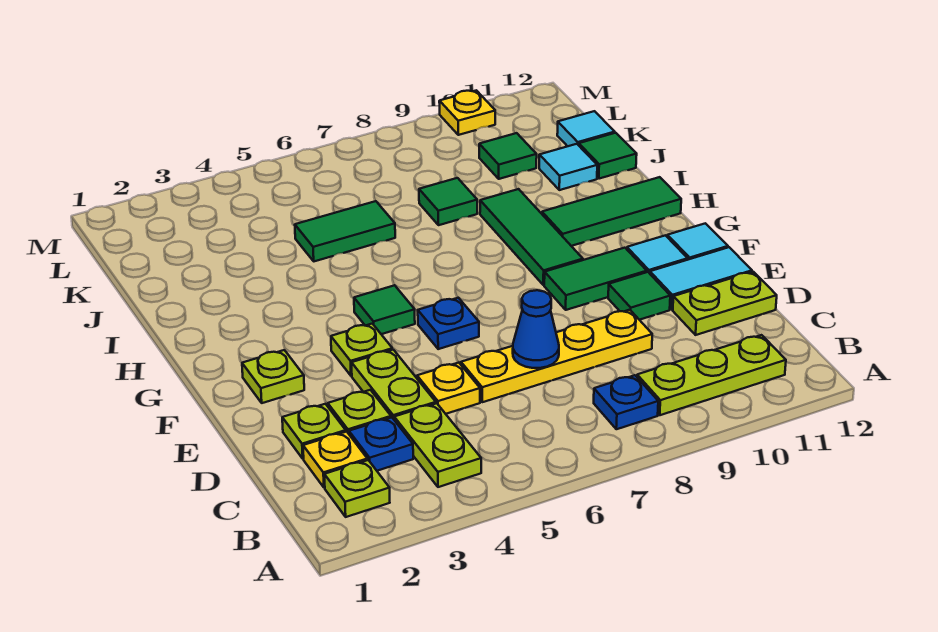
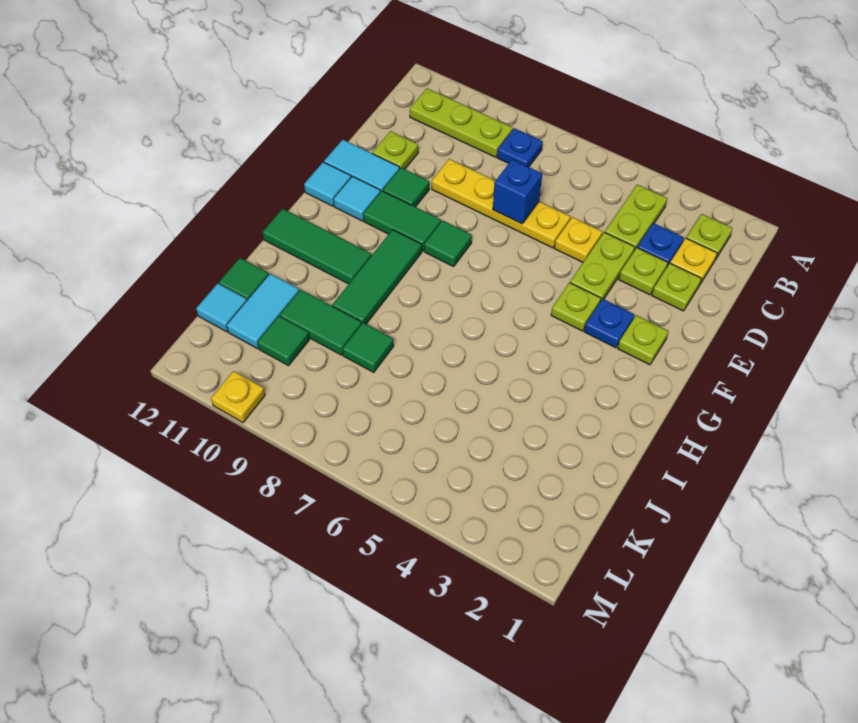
blue cone D7 level 2 -> blue brick D7 level 2
lime plate D11:D12 level 1 -> lime plate D11 level 1
blue plate F6 level 1 -> blue plate F3 level 1
green tile G5 level 1 -> green tile F8 level 1
green tile J5:J6 level 1 -> green tile J9:J10 level 1
cyan tile J11 level 1 -> cyan tile J11:K11 level 1

